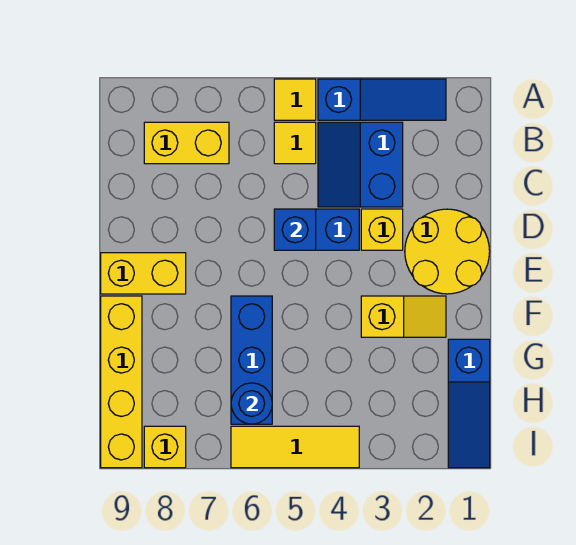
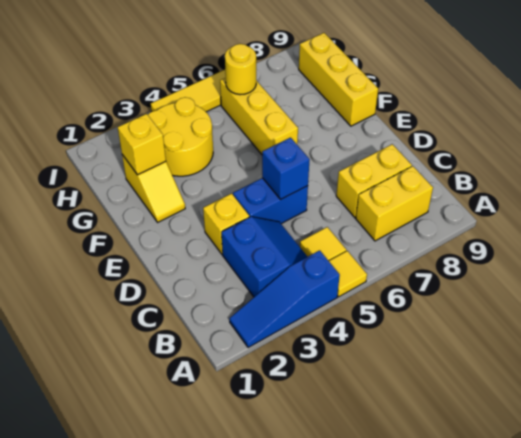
yellow round brick D1:E2 level 1 -> yellow round brick G3:H4 level 1
yellow brick E8:E9 level 1 -> yellow brick C7:C8 level 1
yellow slope F2:F3 level 1 top 3 -> yellow slope F2:G2 level 1 top G
blue brick F6:H6 level 1 -> yellow brick F6:H6 level 1
yellow brick F9:I9 level 1 -> yellow brick F9:H9 level 1
blue slope G1:I1 level 1 top G -> none
blue round brick H6 level 2 -> yellow round brick H6 level 2
yellow brick I8 level 1 -> yellow brick G2 level 2

